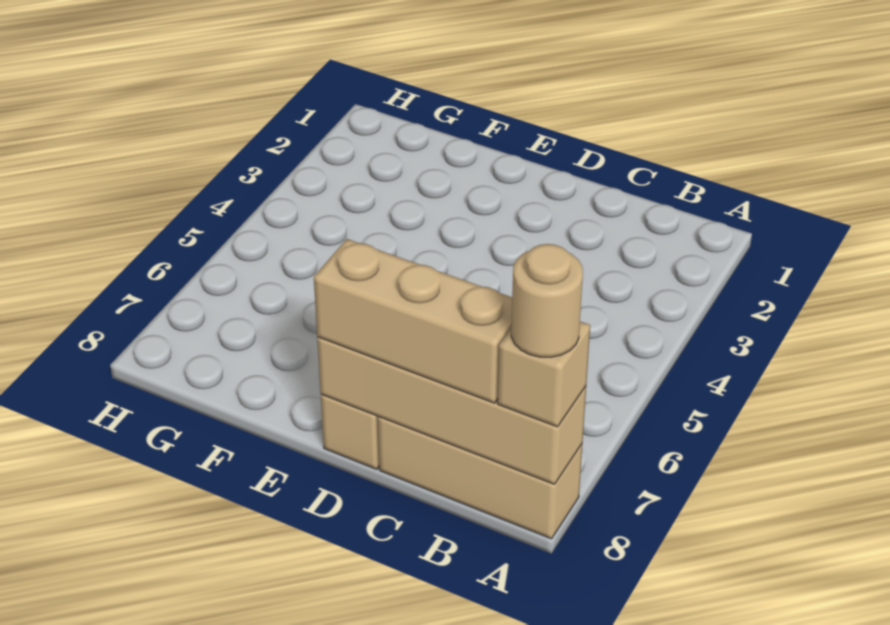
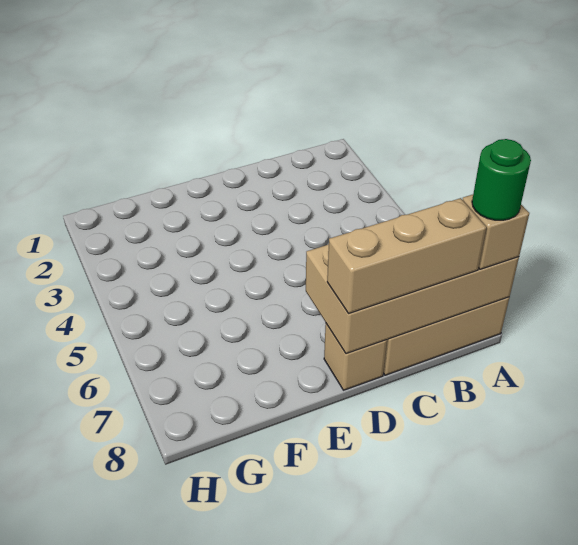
tan brick A8:D8 level 2 -> tan brick A7:D8 level 2
tan round brick A8 level 4 -> green round brick A8 level 4

